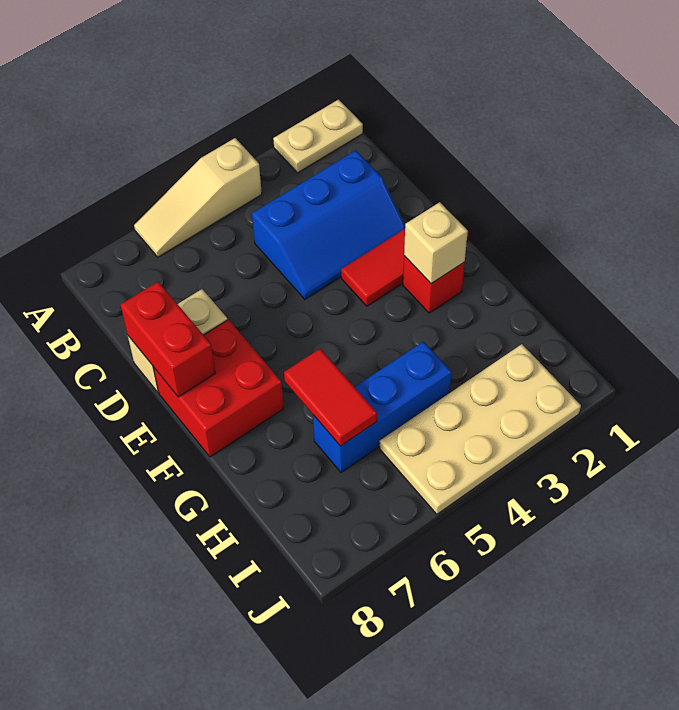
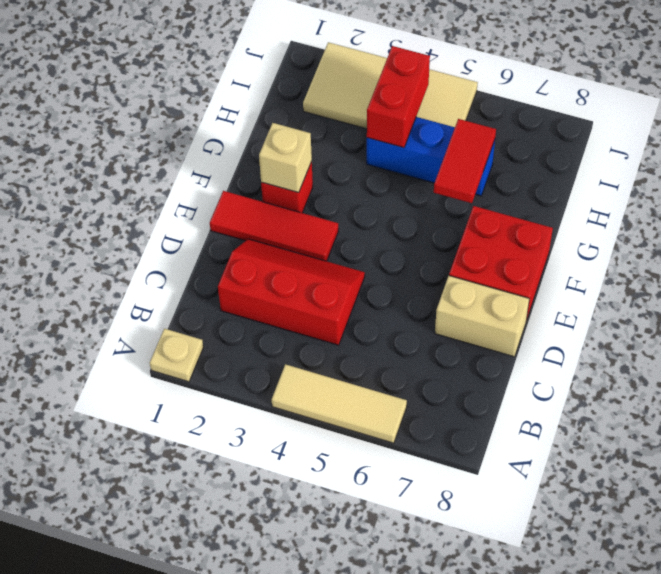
tan plate A1:A2 level 1 -> tan plate A1 level 1
tan slope A4:A6 level 1 top 4 -> tan tile A4:A6 level 1
blue slope C2:D4 level 1 top C -> red slope C2:D4 level 1 top C
red brick D8:E8 level 2 -> red brick H4:I4 level 2
tan plate I2:J5 level 1 -> tan tile I2:J5 level 1

